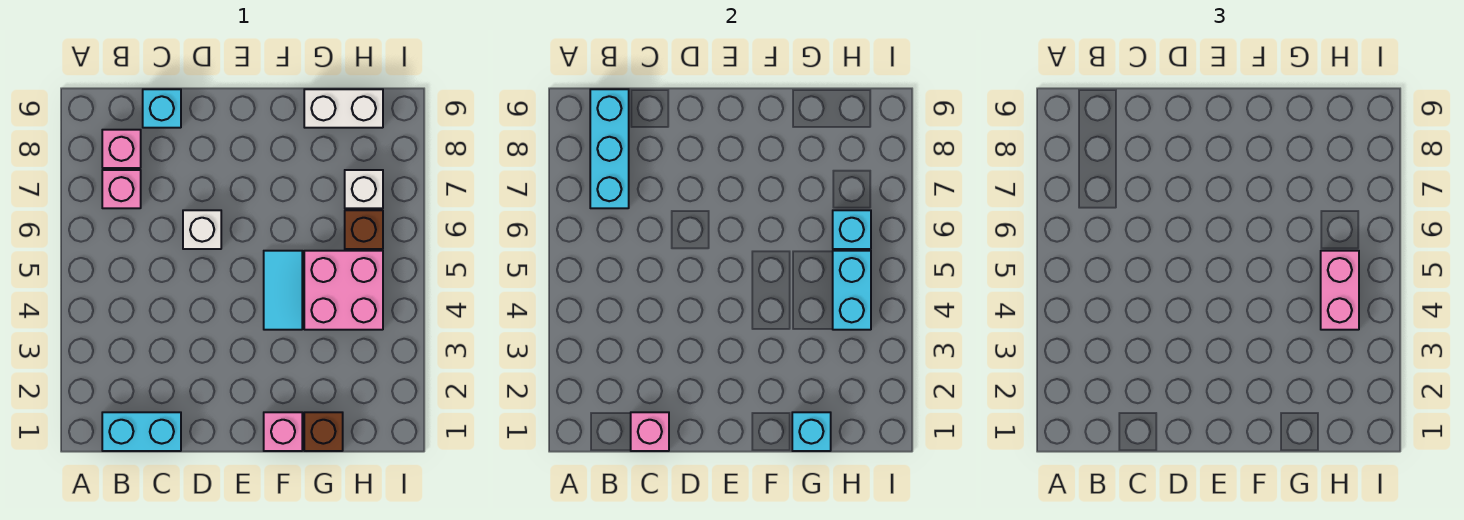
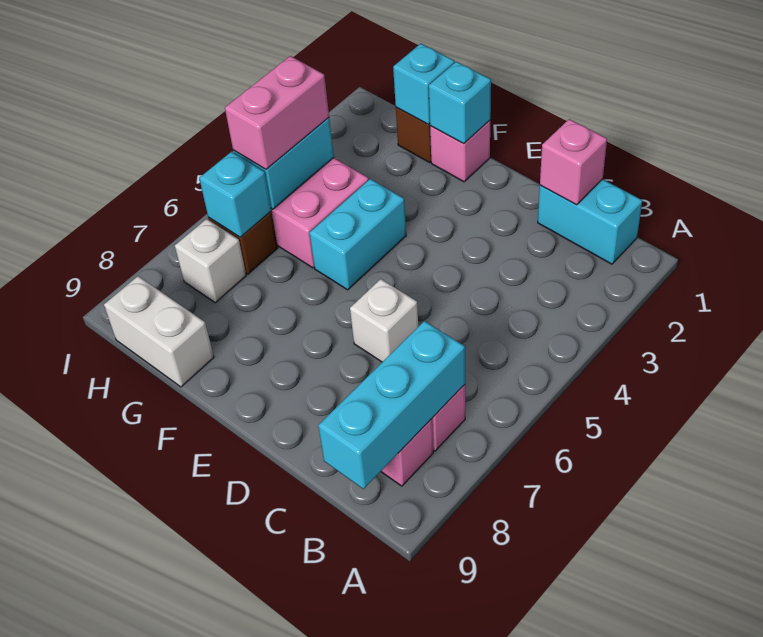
cyan brick C9 level 1 -> cyan brick F1 level 2
cyan tile F4:F5 level 1 -> cyan brick F4:F5 level 1

